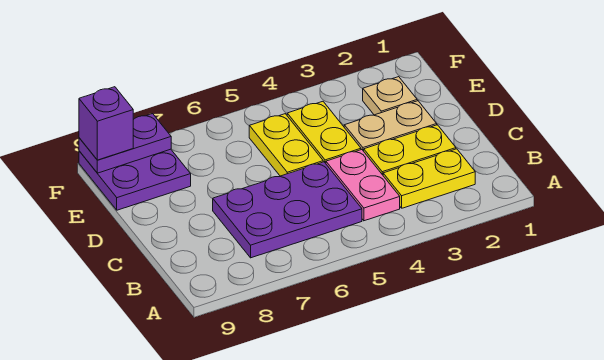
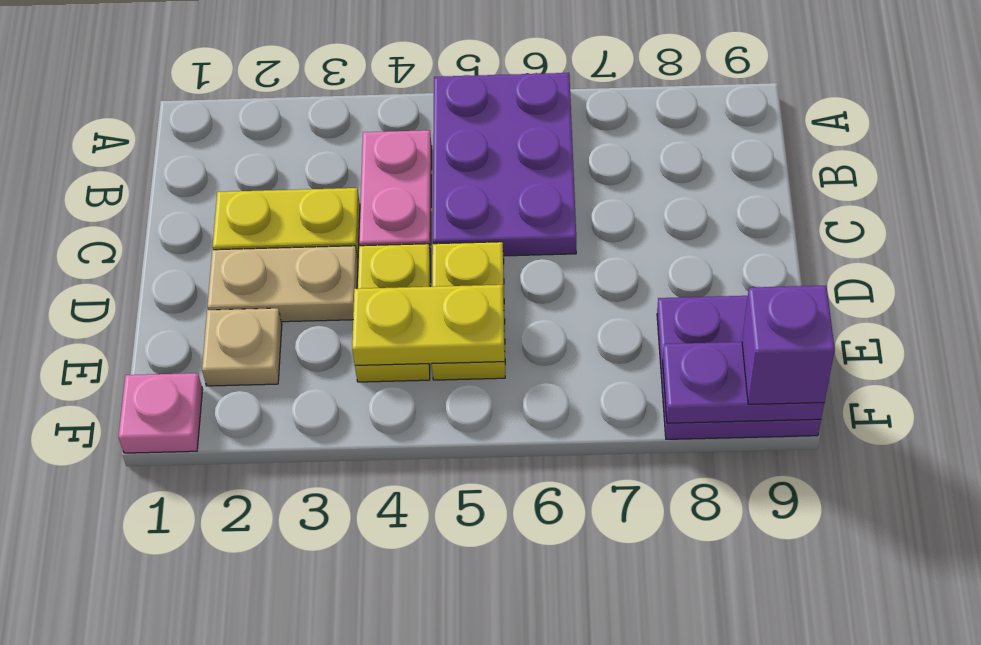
yellow plate B2:B3 level 1 -> yellow plate E4:E5 level 2
purple plate B5:C7 level 1 -> purple plate A5:C6 level 1
none -> pink plate F1 level 1

